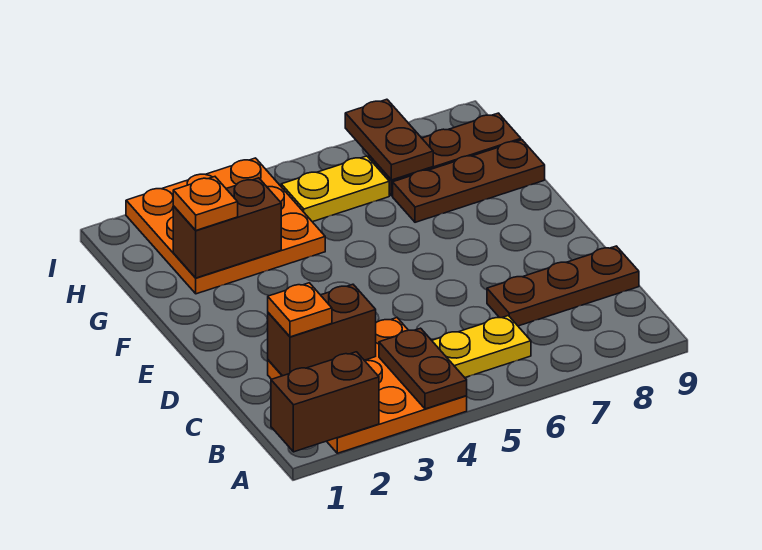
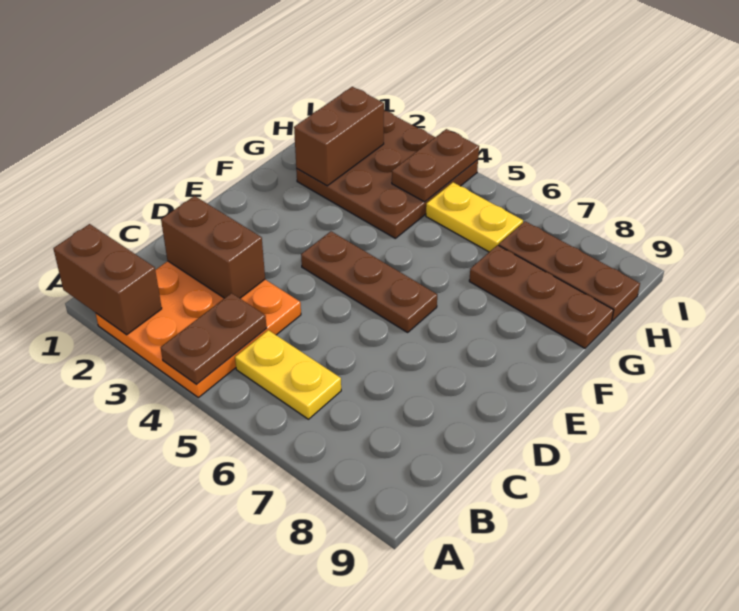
orange plate C2 level 3 -> none
brown plate C7:C9 level 1 -> brown plate E4:E6 level 1
orange plate G2:I4 level 1 -> brown plate G2:I4 level 1
brown brick G2:G3 level 2 -> brown brick G2:H2 level 2
orange plate G2 level 3 -> none
brown plate H7:I7 level 2 -> brown plate H4:I4 level 2

